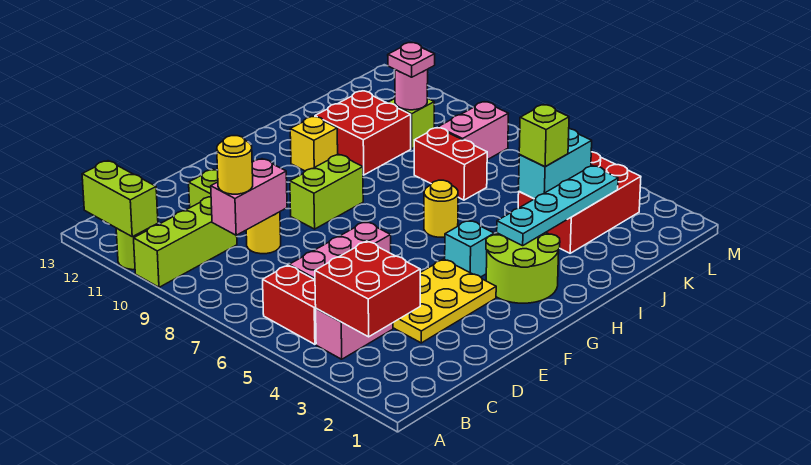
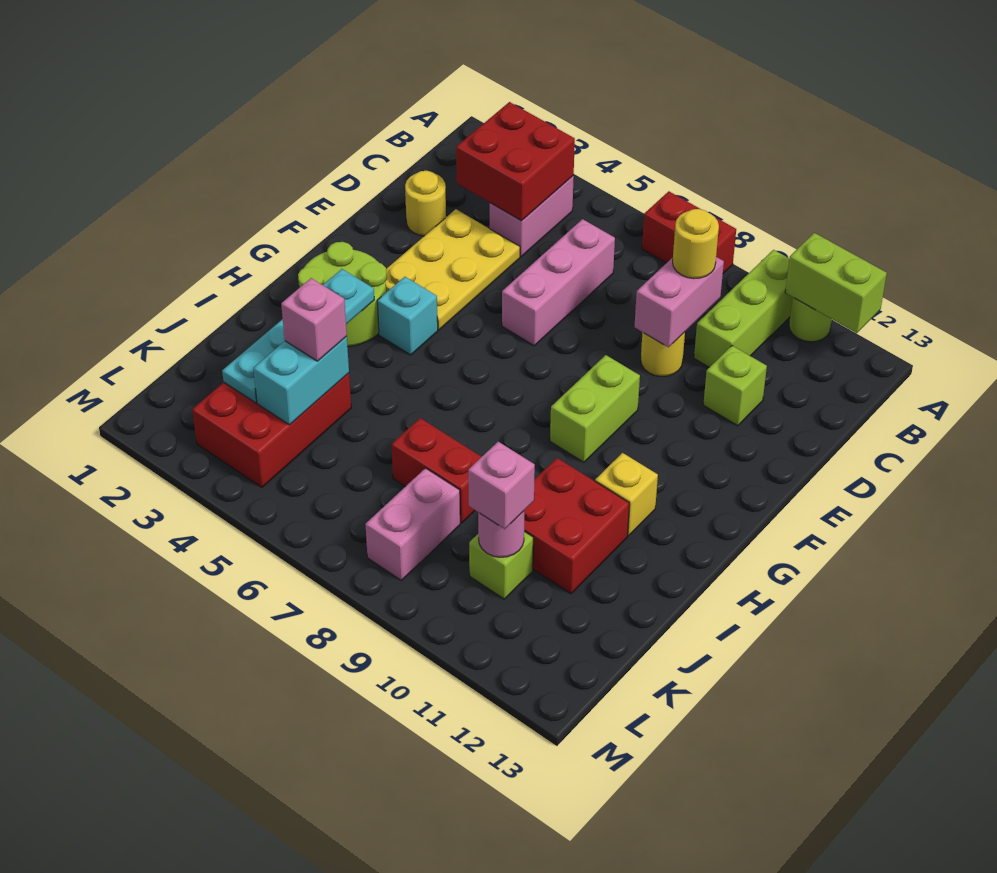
red brick B5:B6 level 1 -> red brick A7:A8 level 1
yellow round brick H6 level 1 -> yellow round brick D2 level 1
lime brick J4 level 3 -> pink brick J4 level 3
pink plate K10 level 3 -> pink brick K10 level 3

